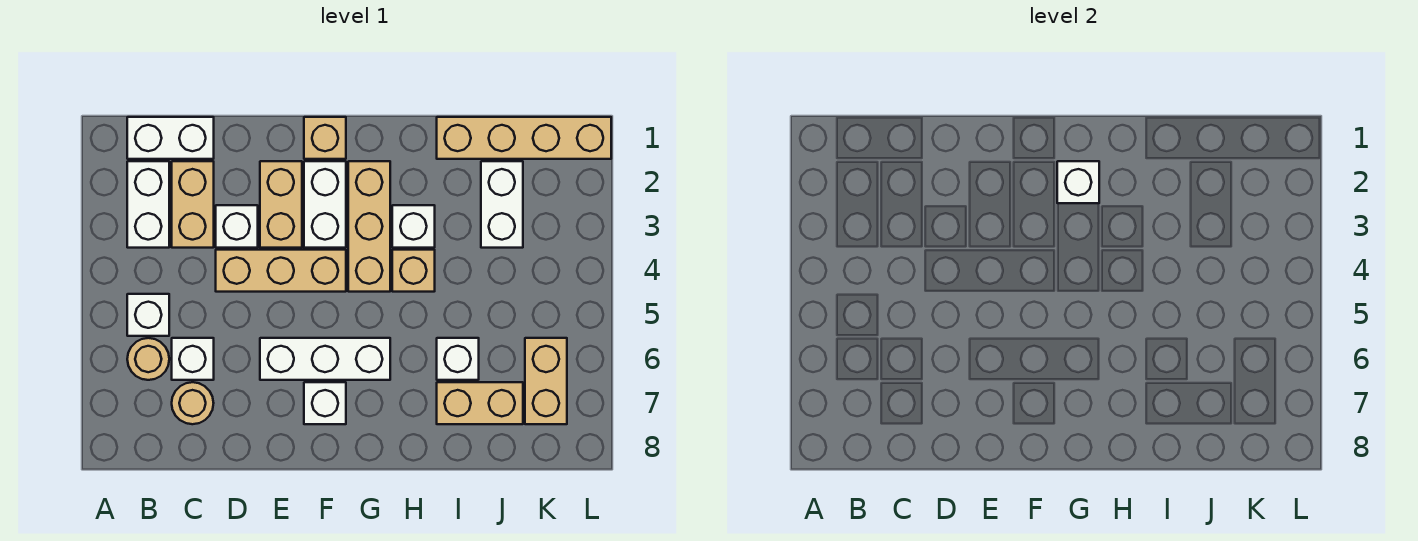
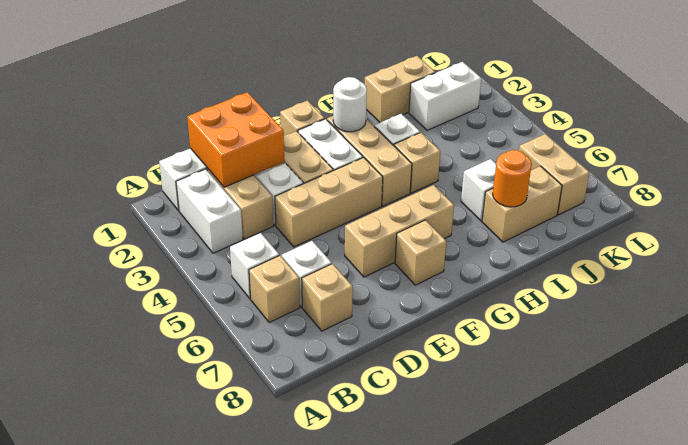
tan round brick B6 level 1 -> tan brick B6 level 1
none -> orange brick C1:D2 level 2
tan round brick C7 level 1 -> tan brick C7 level 1
white brick E6:G6 level 1 -> tan brick E6:G6 level 1
white brick F7 level 1 -> tan brick F7 level 1
white brick G2 level 2 -> white round brick G2 level 2
tan brick I1:L1 level 1 -> tan brick I1:J1 level 1
none -> orange round brick I7 level 2
white brick J2:J3 level 1 -> white brick J2:K2 level 1

